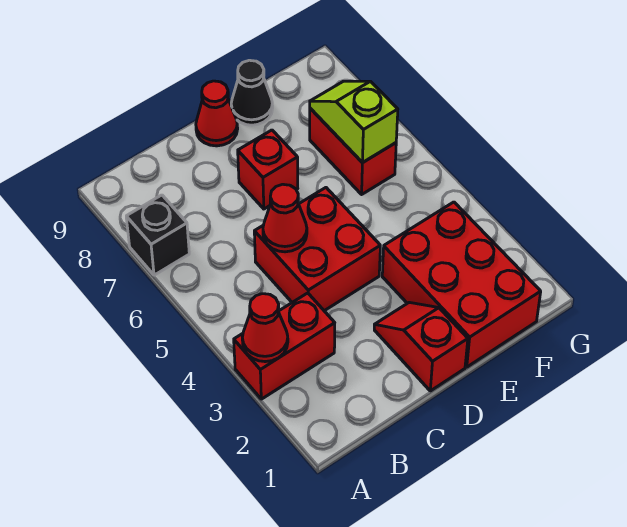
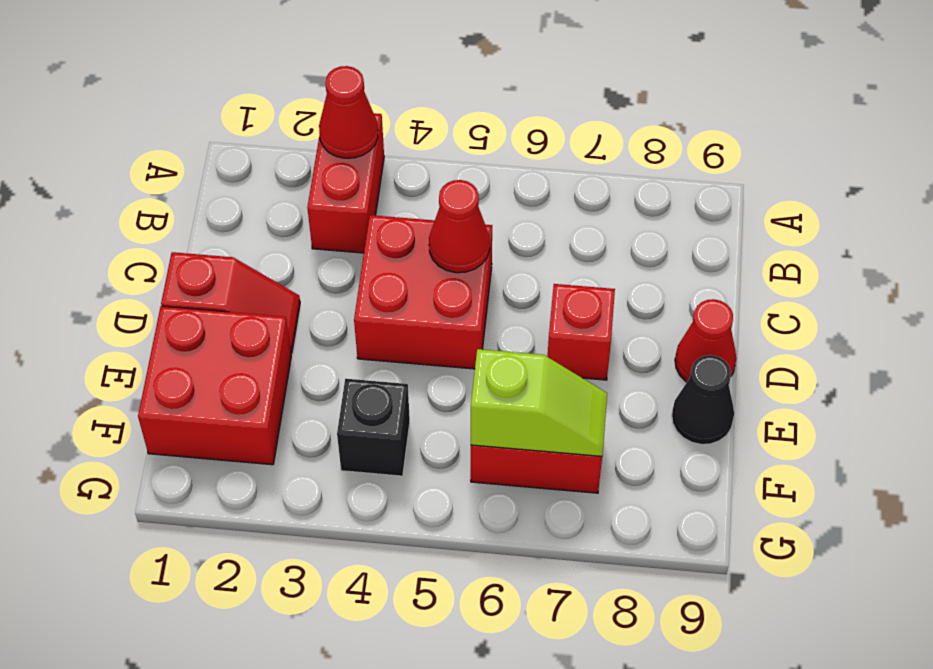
black brick A7 level 1 -> black brick F4 level 1
red brick E1:F3 level 1 -> red brick E1:F2 level 1

